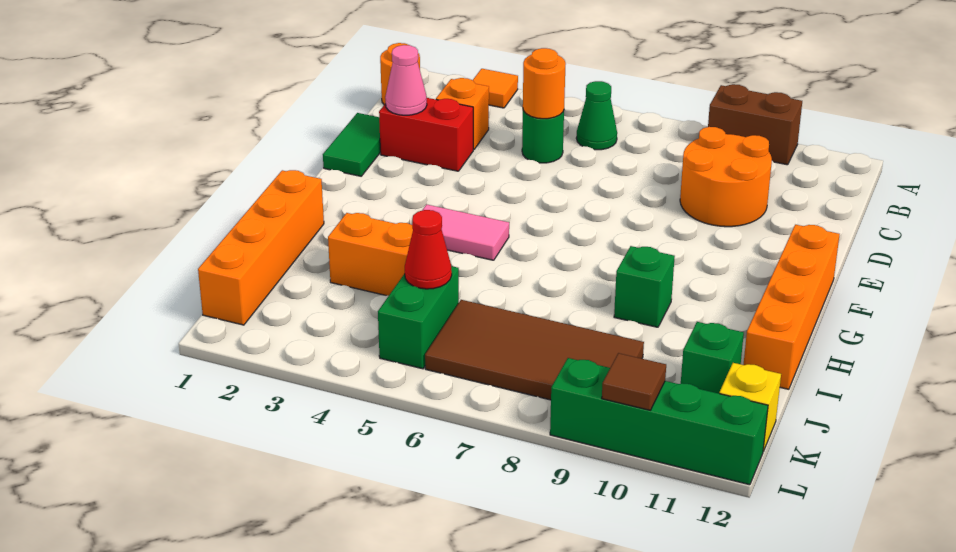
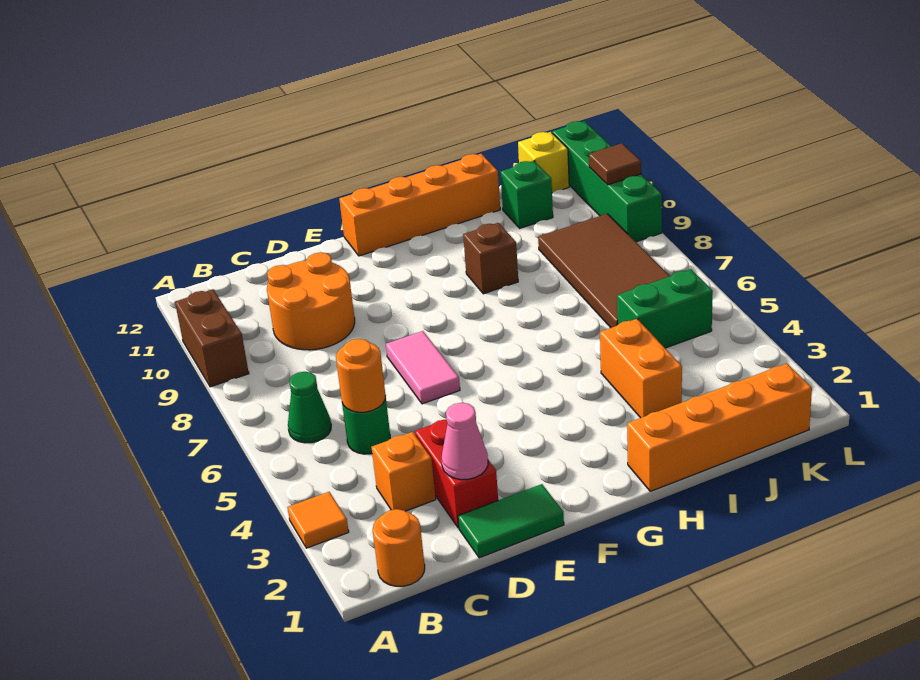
pink tile G4:G5 level 1 -> pink tile E6:E7 level 1
green brick H9 level 1 -> brown brick H9 level 1
red cone J5 level 2 -> none

